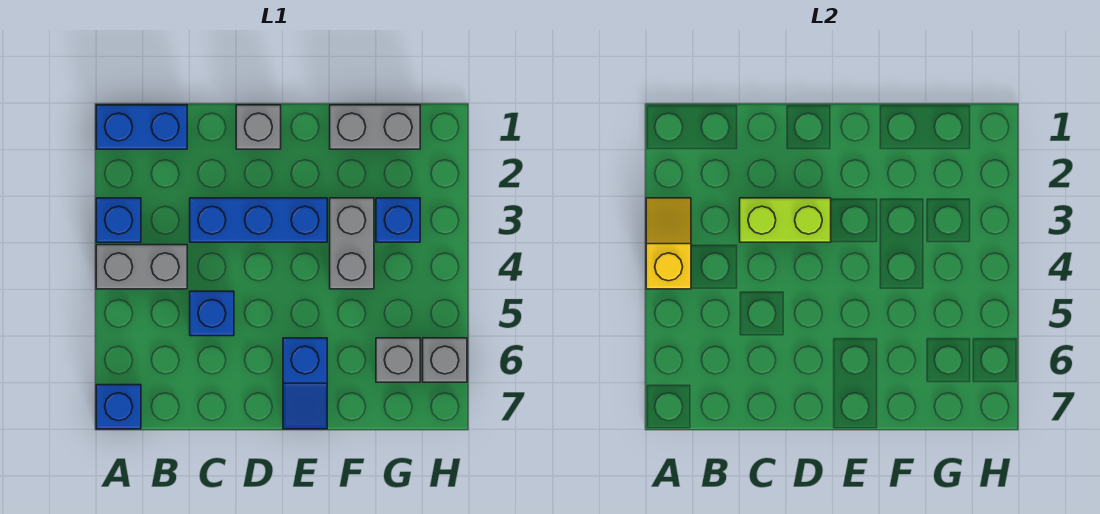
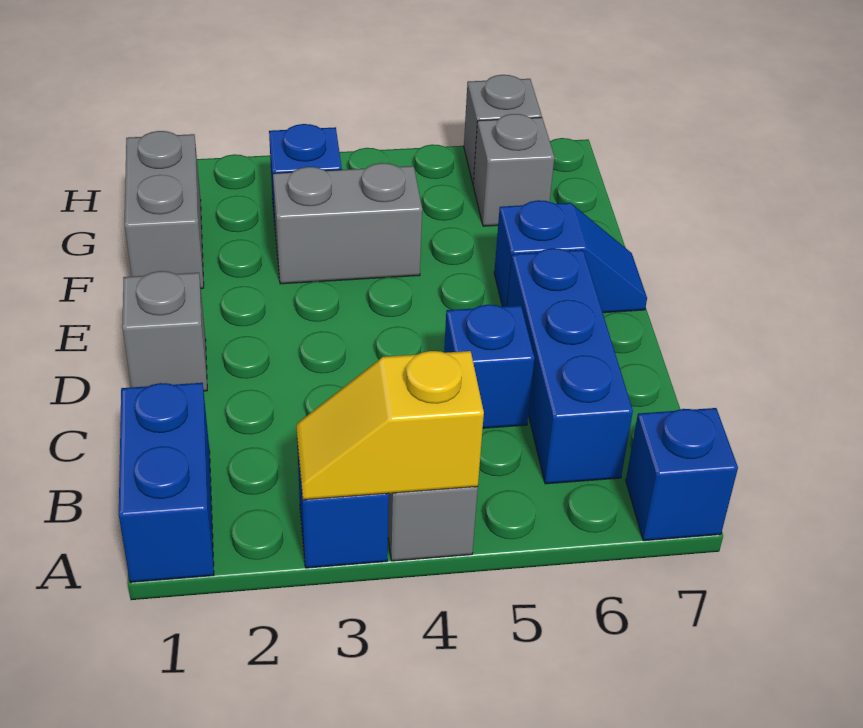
blue brick C3:E3 level 1 -> blue brick B6:D6 level 1
lime brick C3:D3 level 2 -> none

